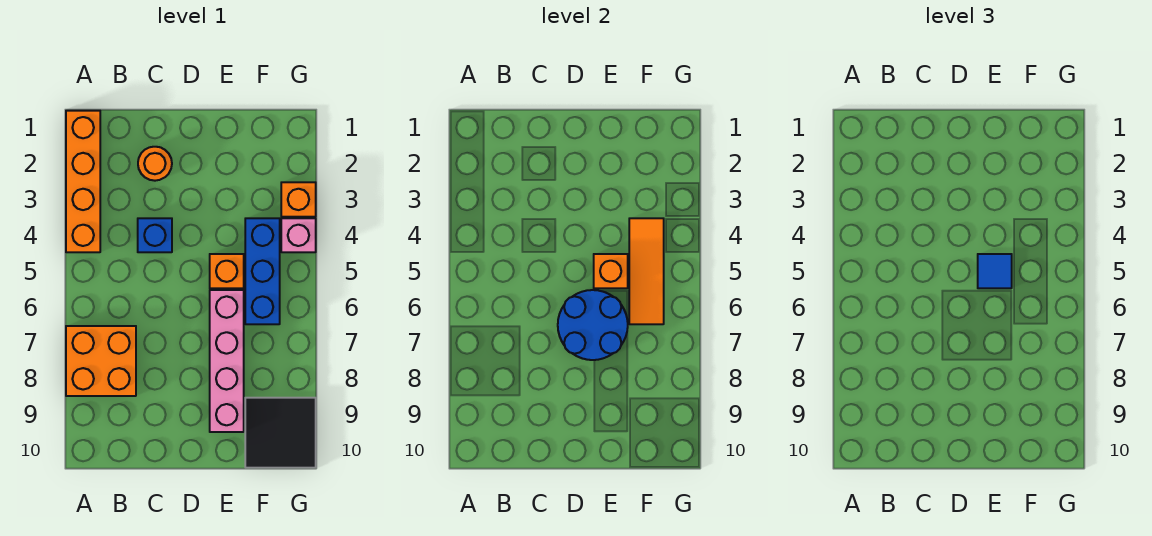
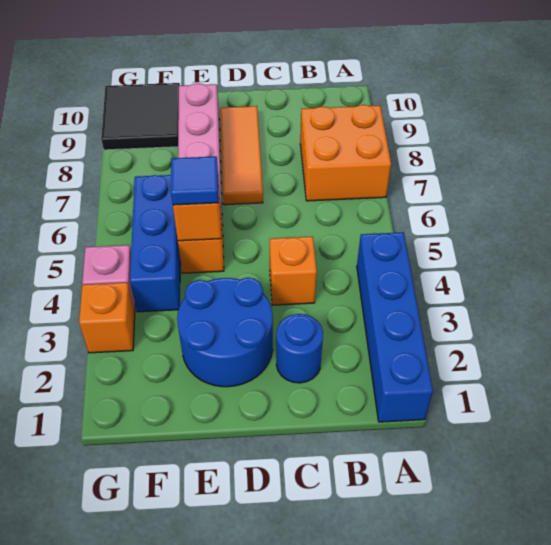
orange brick A1:A4 level 1 -> blue brick A1:A4 level 1
orange round brick C2 level 1 -> blue round brick C2 level 1
blue brick C4 level 1 -> orange brick C4 level 1
blue round brick D6:E7 level 2 -> blue round brick D2:E3 level 1
orange tile F4:F6 level 2 -> orange tile D7:D9 level 1

